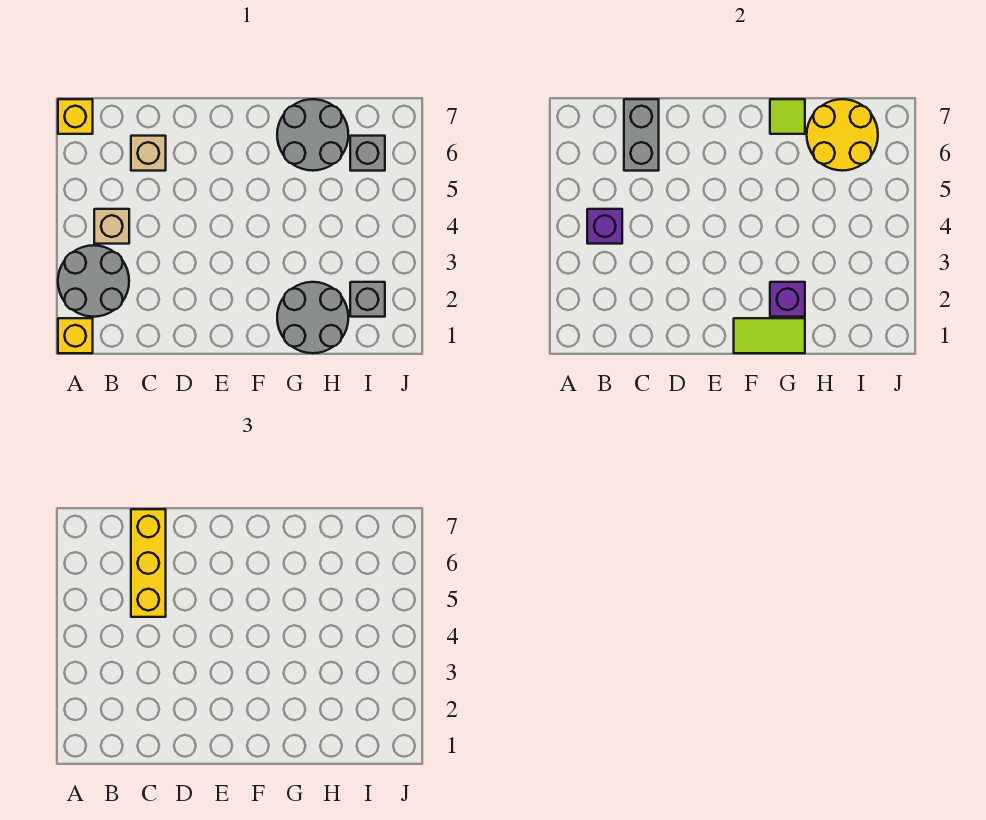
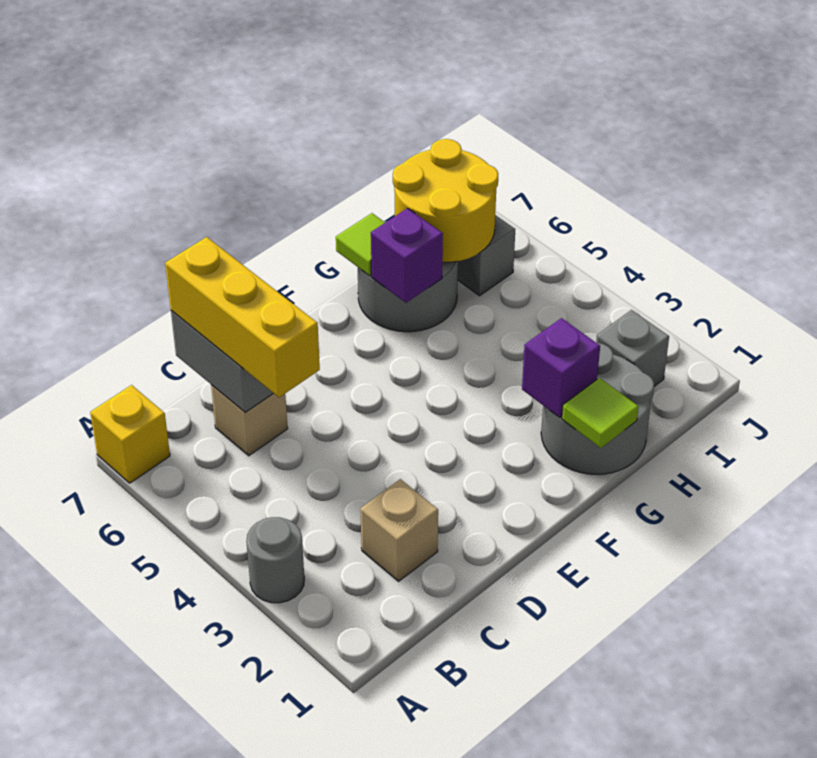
yellow brick A1 level 1 -> none
grey round brick A2:B3 level 1 -> grey round brick A3 level 1
tan brick B4 level 1 -> tan brick C2 level 1
purple brick B4 level 2 -> purple brick G6 level 2
lime tile F1:G1 level 2 -> lime tile G1 level 2

